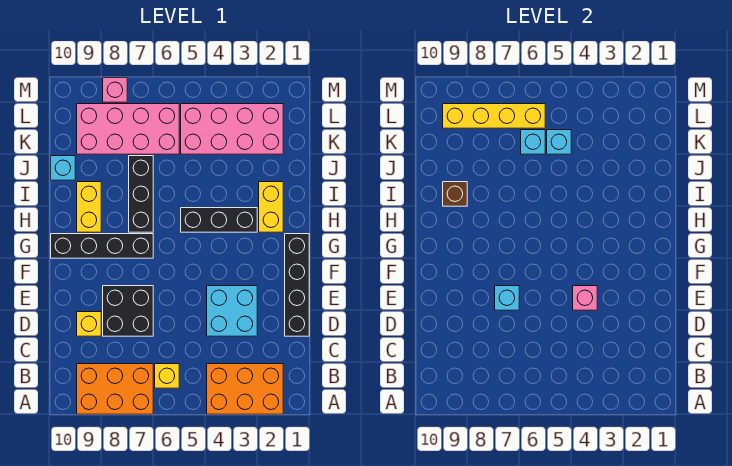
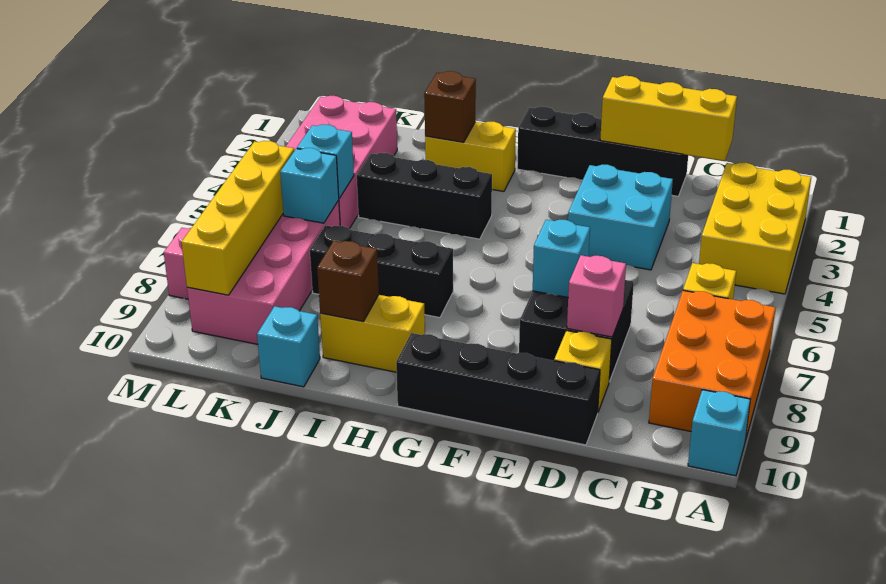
orange brick A2:B4 level 1 -> yellow brick A2:B4 level 1
none -> cyan brick A10 level 1
none -> yellow brick C1:E1 level 2
pink brick E4 level 2 -> pink brick D8 level 2
black brick G7:G10 level 1 -> black brick D10:G10 level 1
black brick H3:H5 level 1 -> black brick H4:J4 level 1
none -> brown brick I2 level 2

